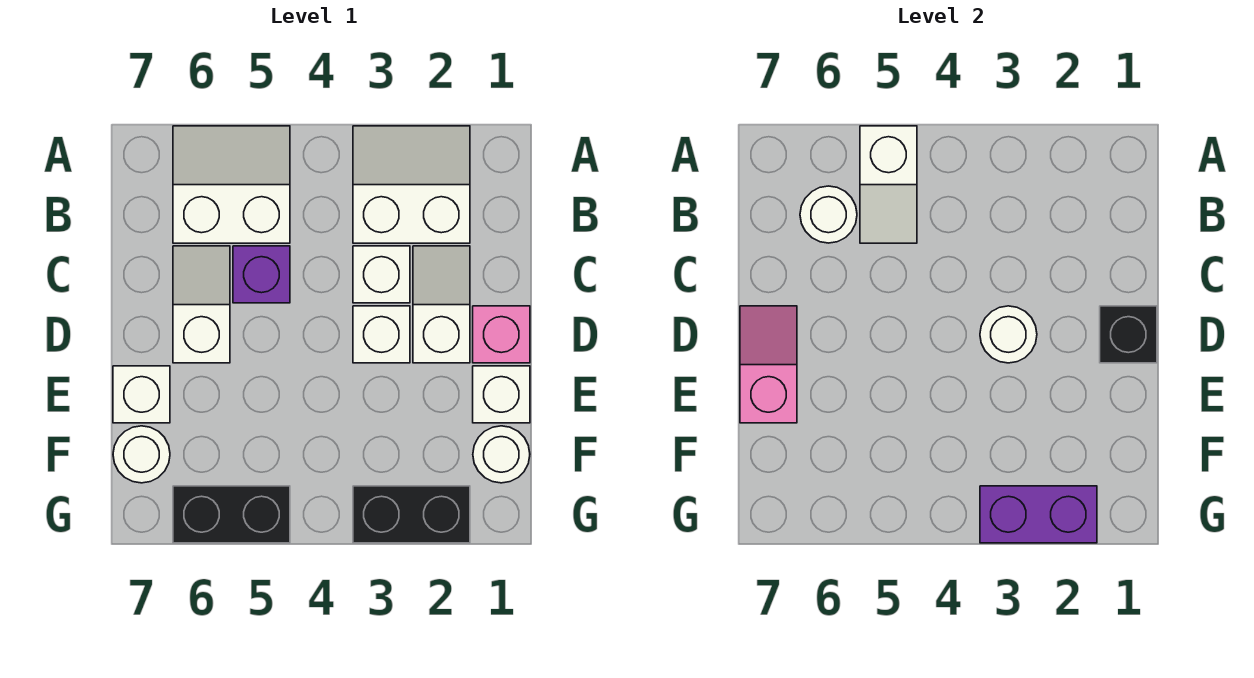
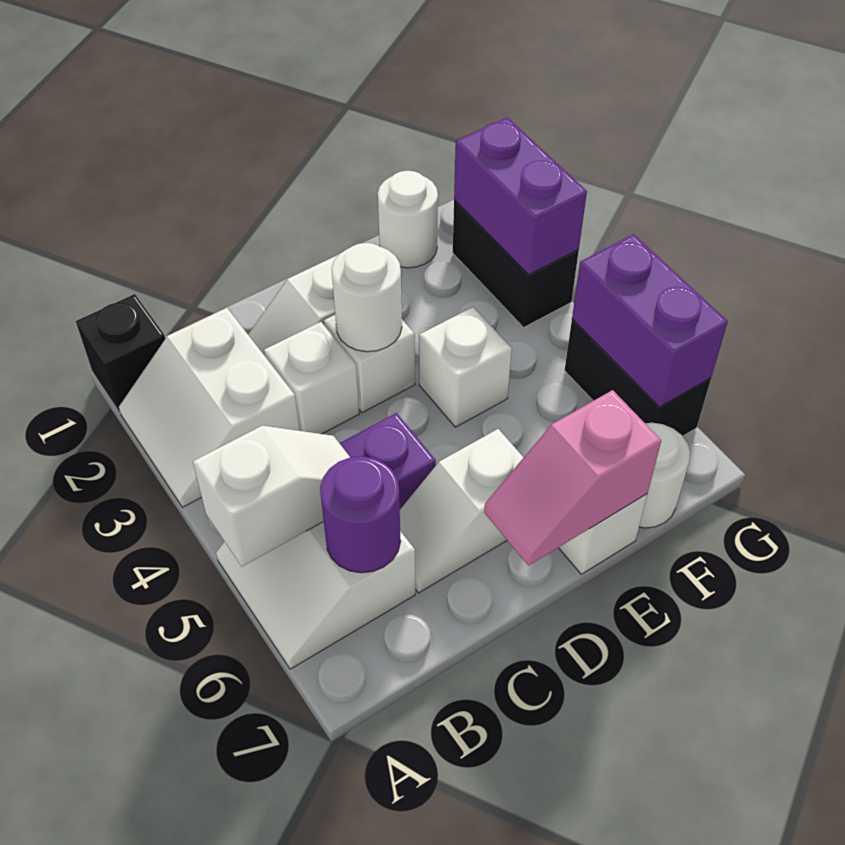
white round brick B6 level 2 -> purple round brick B6 level 2
pink brick D1 level 1 -> none
black brick D1 level 2 -> black brick A1 level 1
white brick E1 level 1 -> white brick E4 level 1
none -> purple brick G5:G6 level 2

